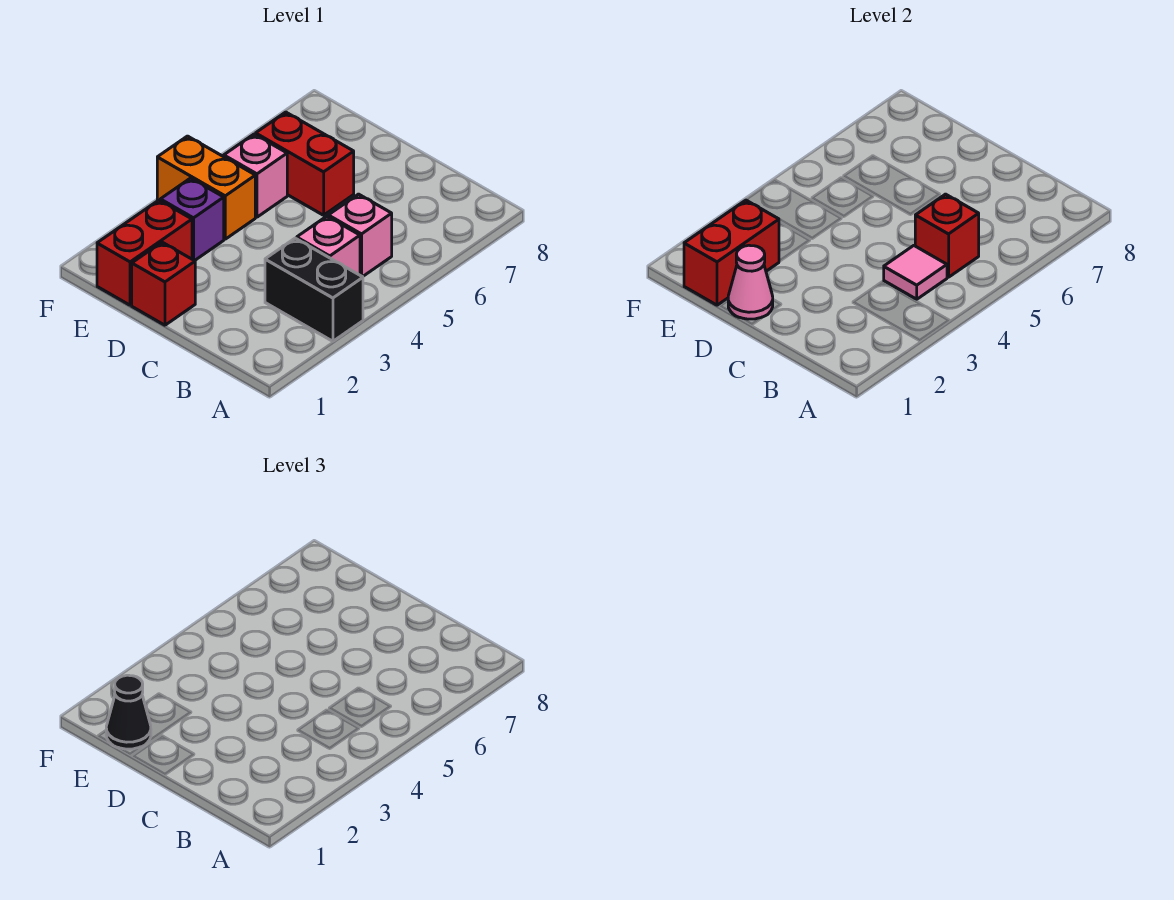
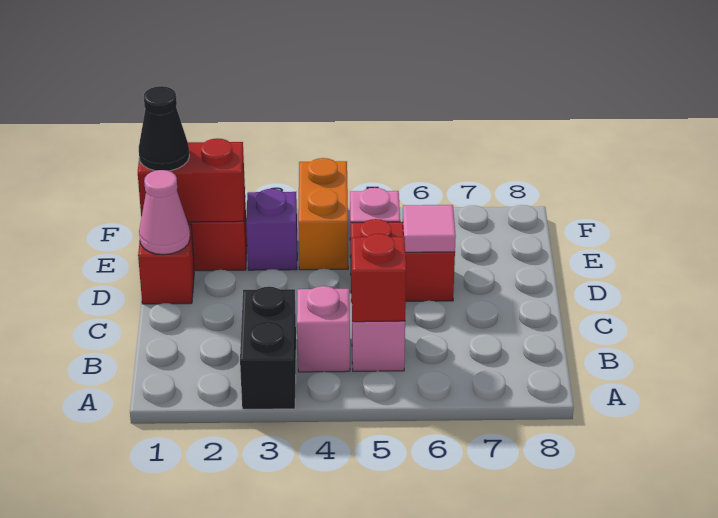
pink tile B4 level 2 -> pink tile D6 level 2
red brick D6:E6 level 1 -> red brick D5:D6 level 1

